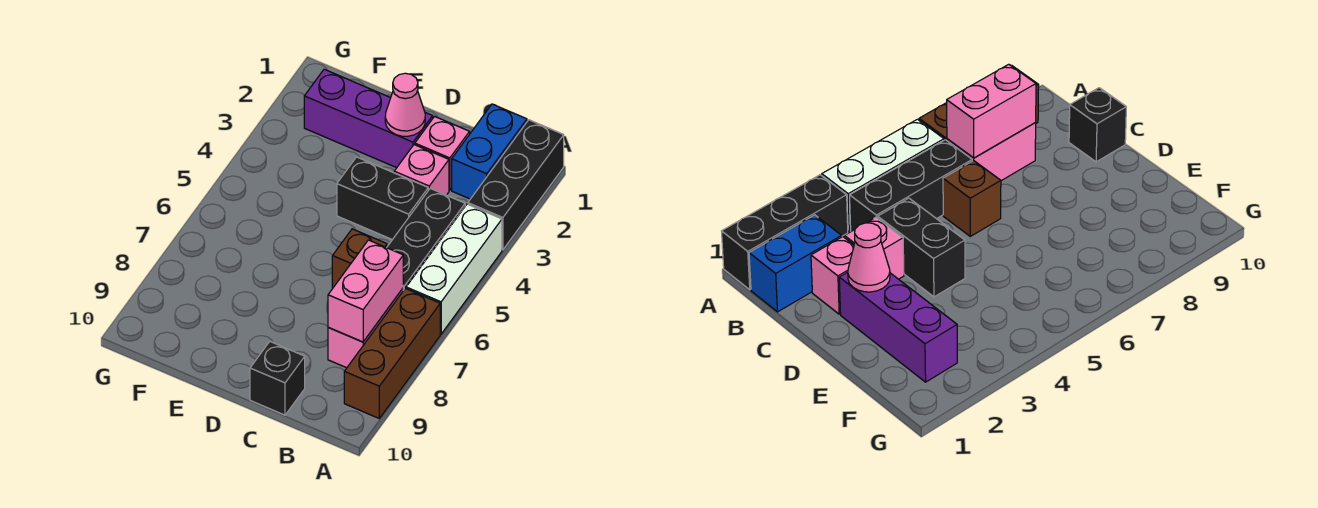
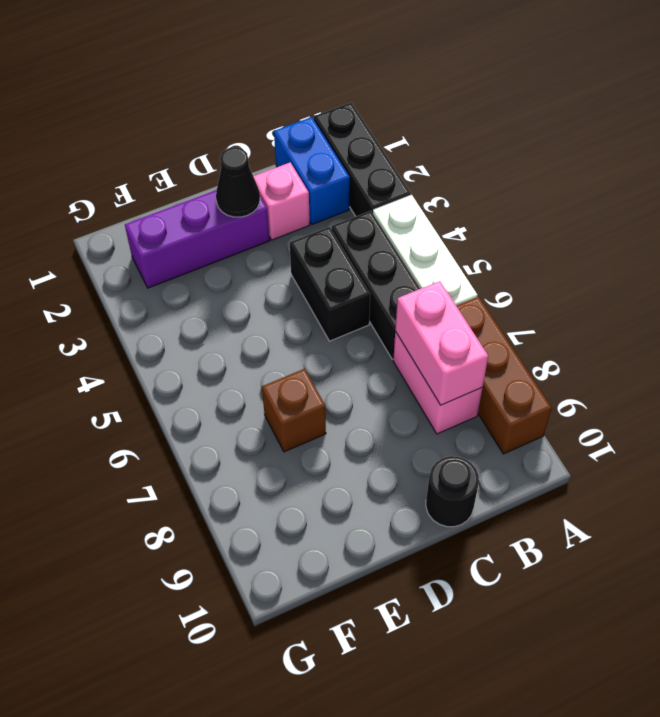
pink brick C3 level 1 -> none
black brick C4:D4 level 1 -> black brick C4:C5 level 1
brown brick C6 level 1 -> brown brick E7 level 1
black brick C10 level 1 -> black round brick C10 level 1
pink cone D2 level 2 -> black cone D2 level 2

